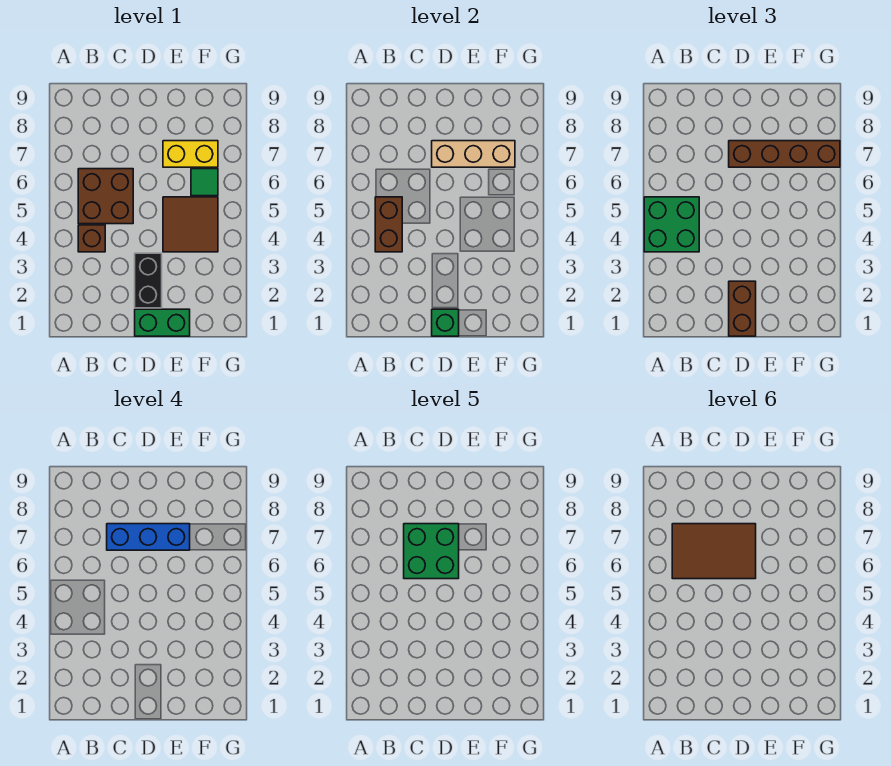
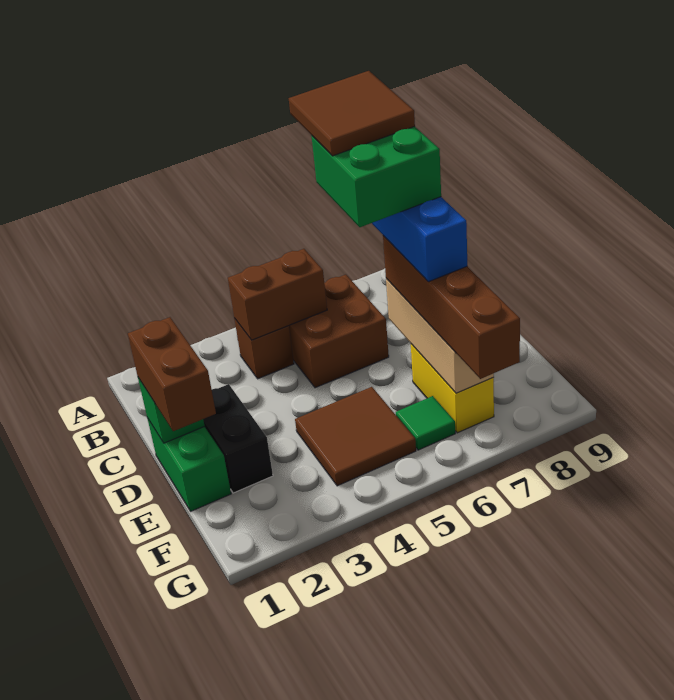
green brick A4:B5 level 3 -> none
brown tile B6:D7 level 6 -> brown tile B6:C7 level 6
brown brick D1:D2 level 3 -> brown brick D1:E1 level 3
black brick D2:D3 level 1 -> black brick D2:E2 level 1

